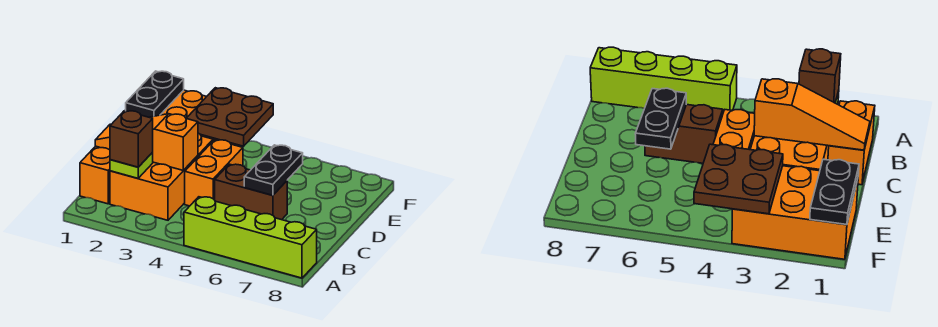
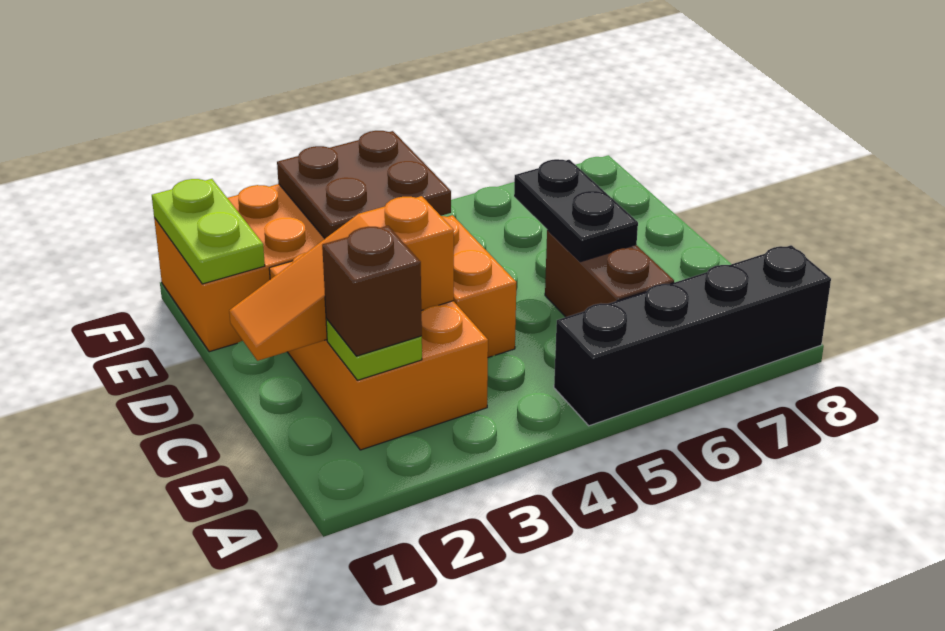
lime brick A5:A8 level 1 -> black brick A5:A8 level 1
orange brick B1:C1 level 1 -> none
brown brick C5:C6 level 1 -> brown brick B6:C6 level 1
black plate E1:F1 level 2 -> lime plate E1:F1 level 2

